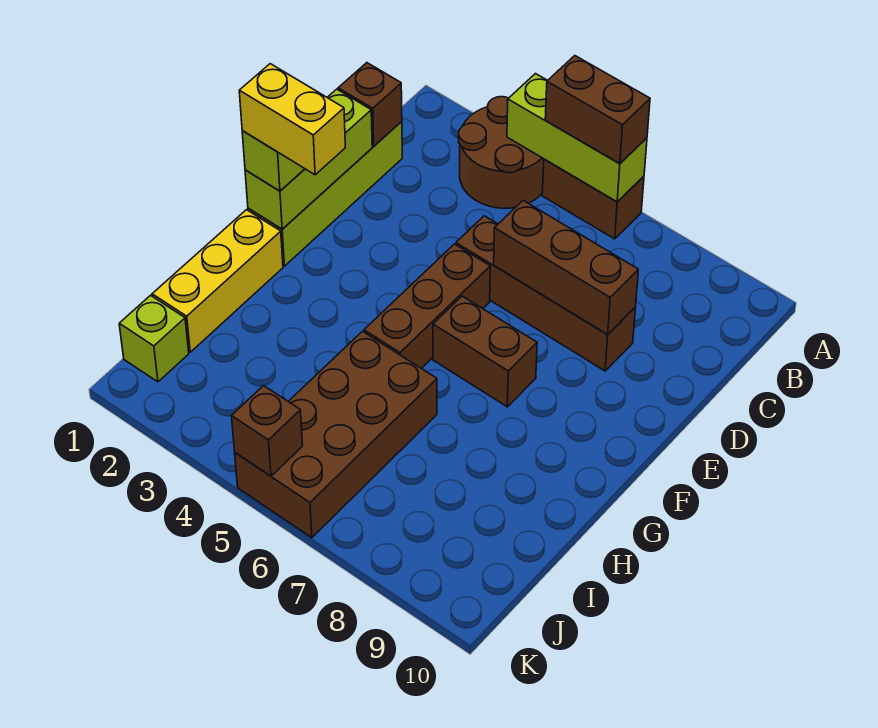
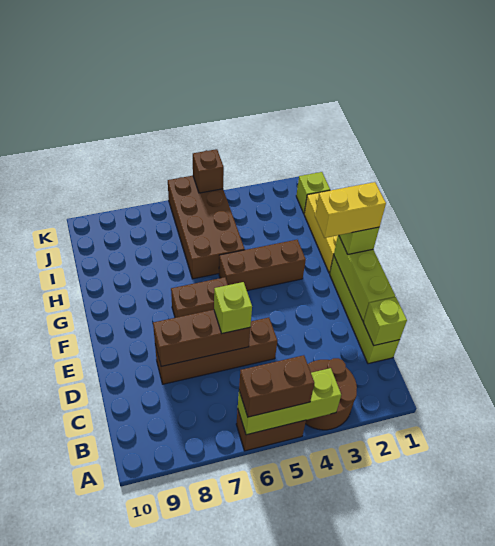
brown brick C1 level 2 -> lime brick C1 level 2
none -> lime brick D6 level 3
brown brick E5:G5 level 1 -> brown brick G3:G5 level 1

